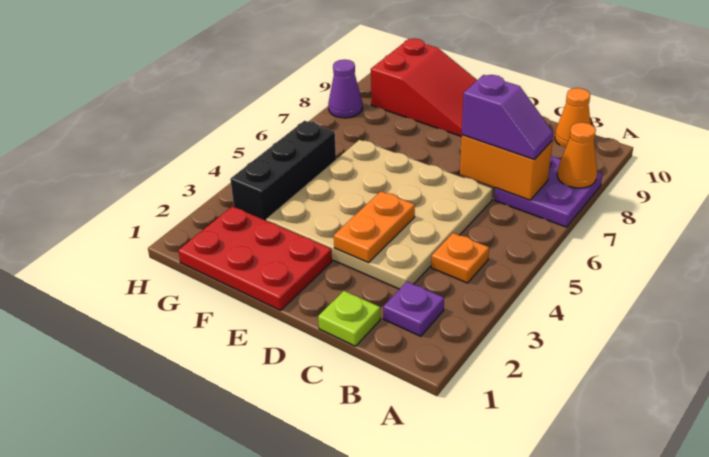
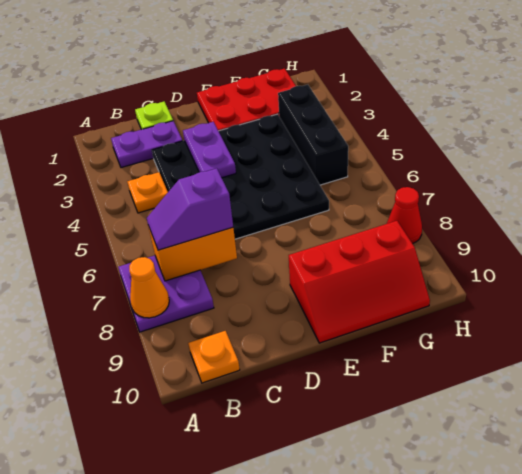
purple plate B2 level 1 -> purple plate B2:C2 level 1
orange cone B10 level 1 -> orange plate B10 level 1
tan plate C3:F6 level 1 -> black plate C3:F6 level 1
orange plate D3:D4 level 2 -> purple plate D3:D4 level 2
red slope E9:G10 level 1 top G -> red slope E9:G10 level 1 top 9
purple cone H8 level 1 -> red cone H8 level 1

